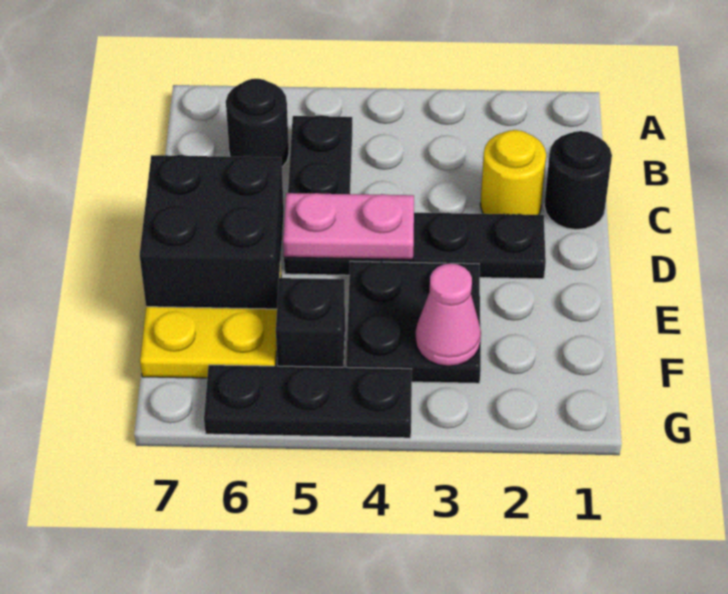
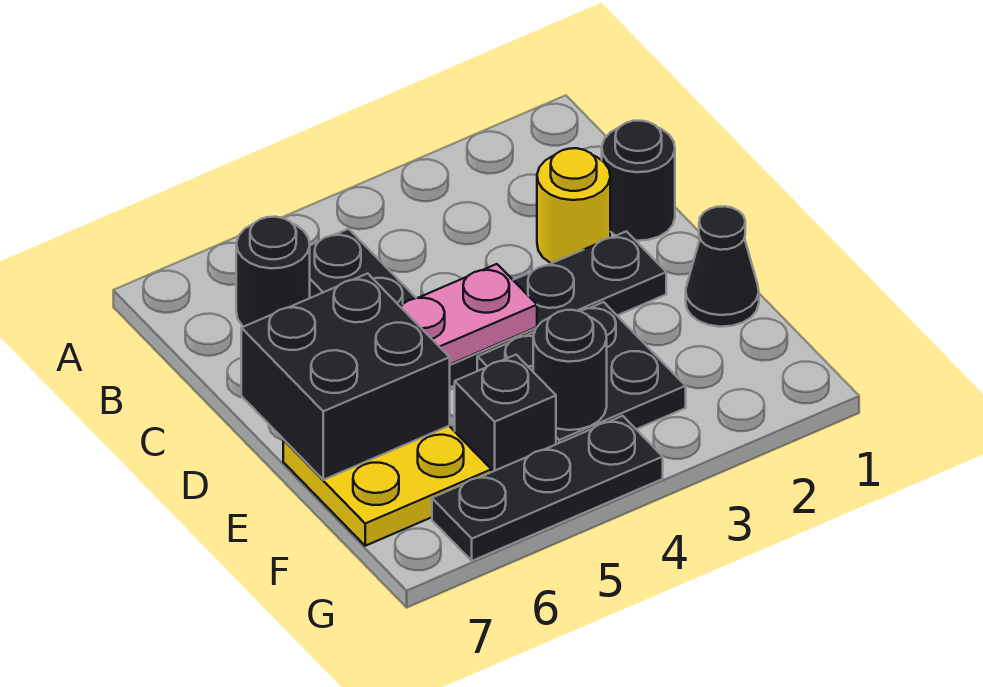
none -> black cone E1 level 1
pink cone F3 level 2 -> none
none -> black round brick F4 level 2

